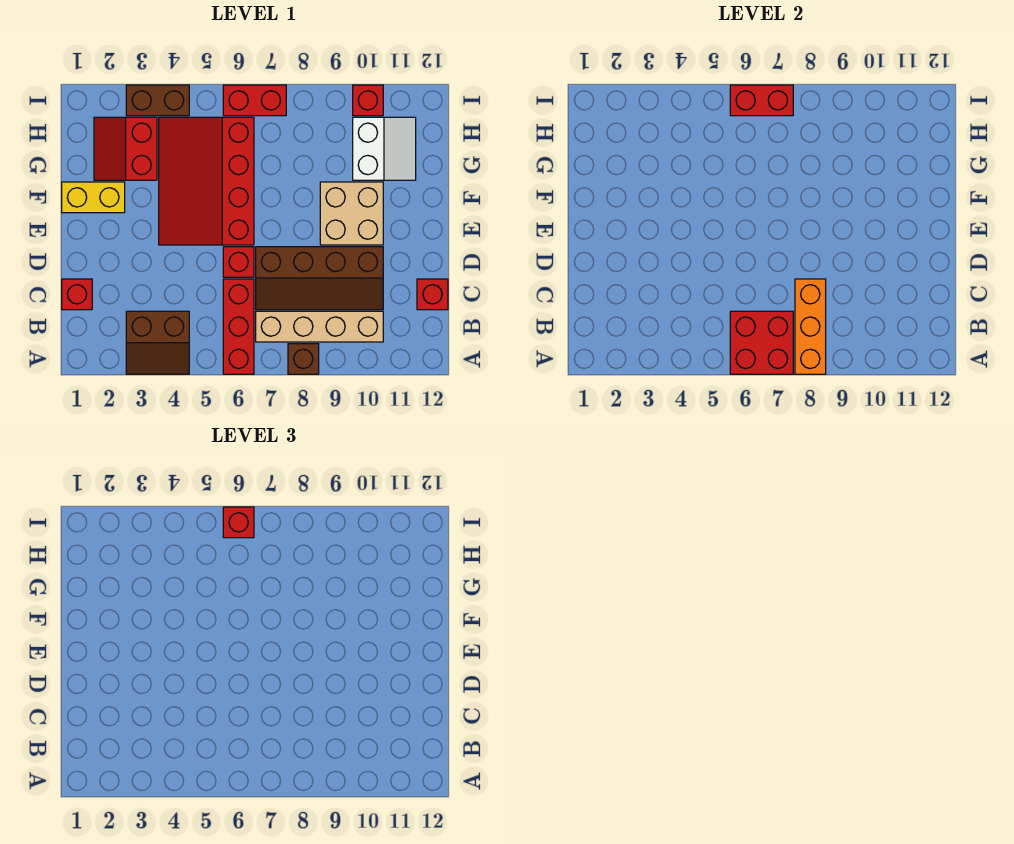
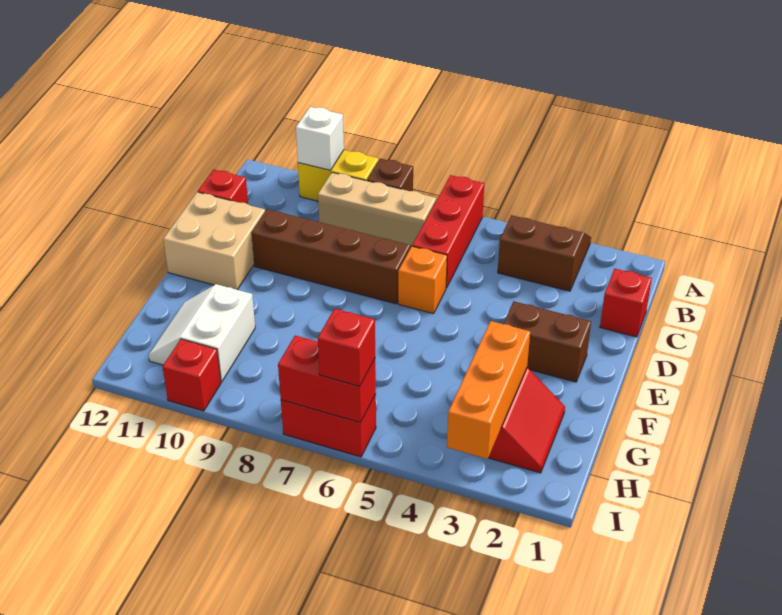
red brick A6:B7 level 2 -> none
orange brick A8:C8 level 2 -> orange brick G3:I3 level 2
none -> white brick A10 level 2
tan brick B7:B10 level 1 -> tan brick B7:B9 level 1
red brick D6 level 1 -> orange brick D6 level 1
red slope E4:H6 level 1 top 6 -> none
tan brick E9:F10 level 1 -> tan brick D11:E12 level 1
yellow brick F1:F2 level 1 -> yellow brick A9:A10 level 1
brown brick I3:I4 level 1 -> brown brick E2:E3 level 1

